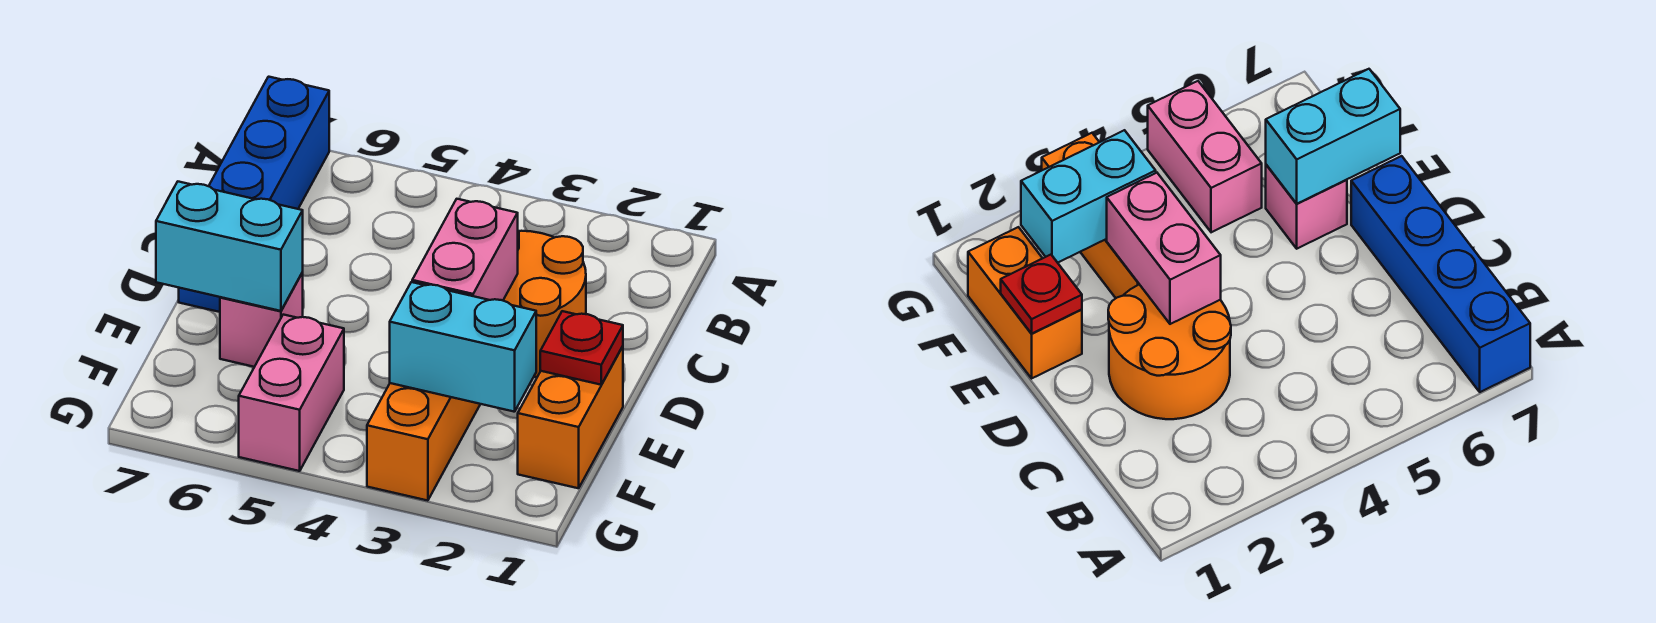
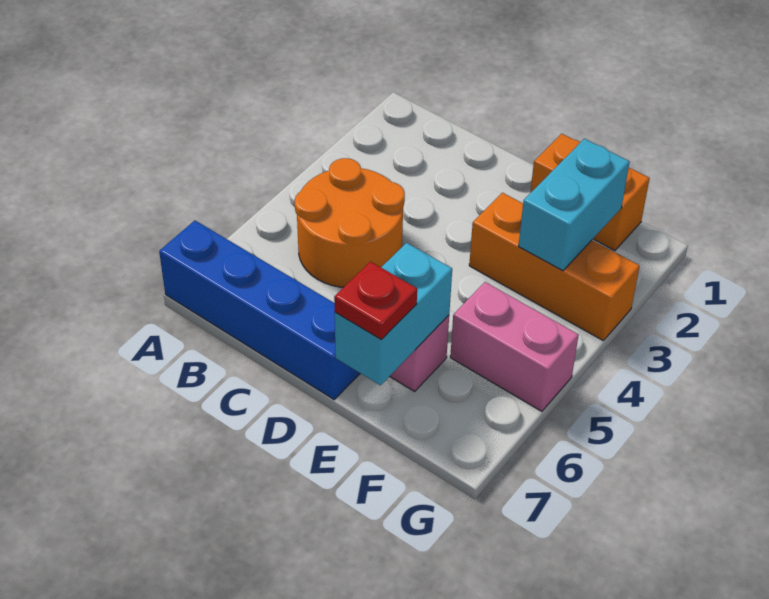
orange round brick C2:D3 level 1 -> orange round brick B4:C5 level 1
pink brick D3:E3 level 2 -> none
red plate E1 level 2 -> red plate E7 level 3

